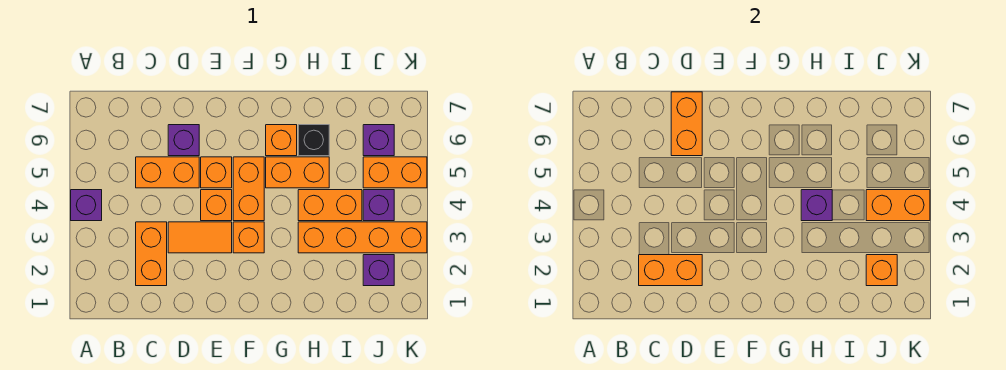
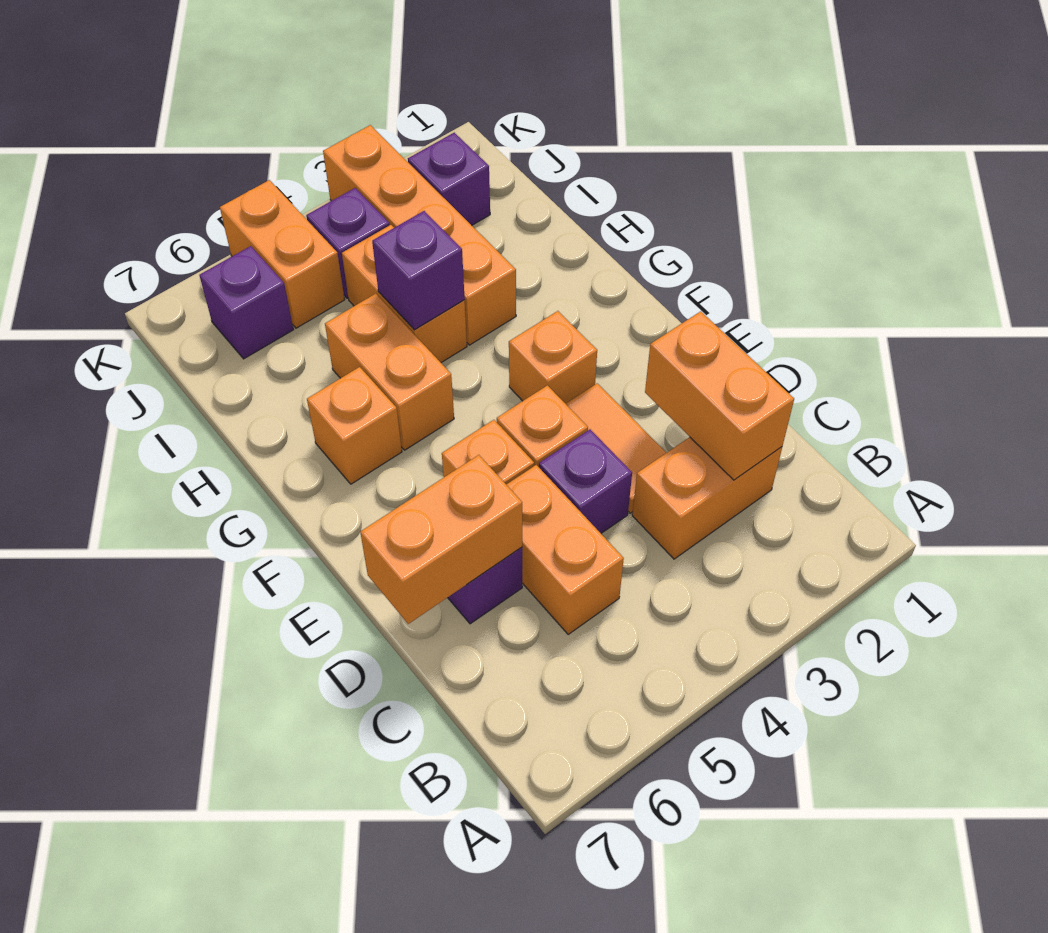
purple brick A4 level 1 -> purple brick D4 level 1
orange brick F4:F5 level 1 -> none
black brick H6 level 1 -> none
orange brick J2 level 2 -> none
orange brick J4:K4 level 2 -> none

